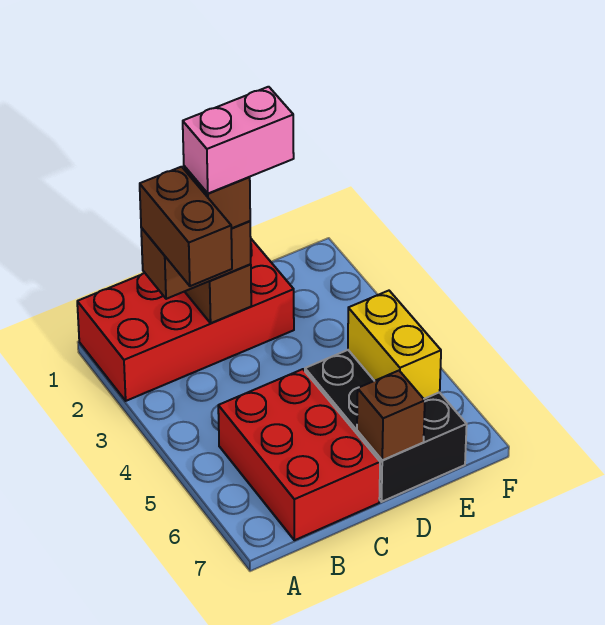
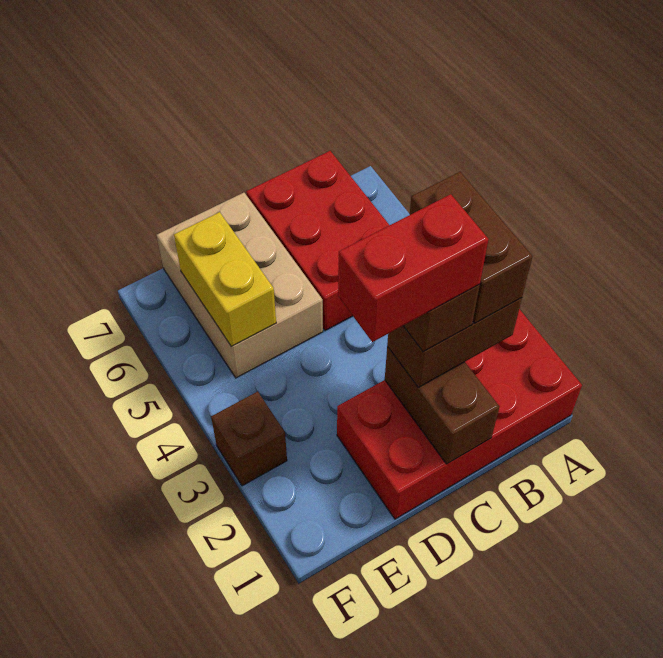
pink brick C2:D2 level 5 -> red brick C2:D2 level 5
black brick D5:E7 level 1 -> tan brick D5:E7 level 1
brown brick D7 level 2 -> brown brick F3 level 1

